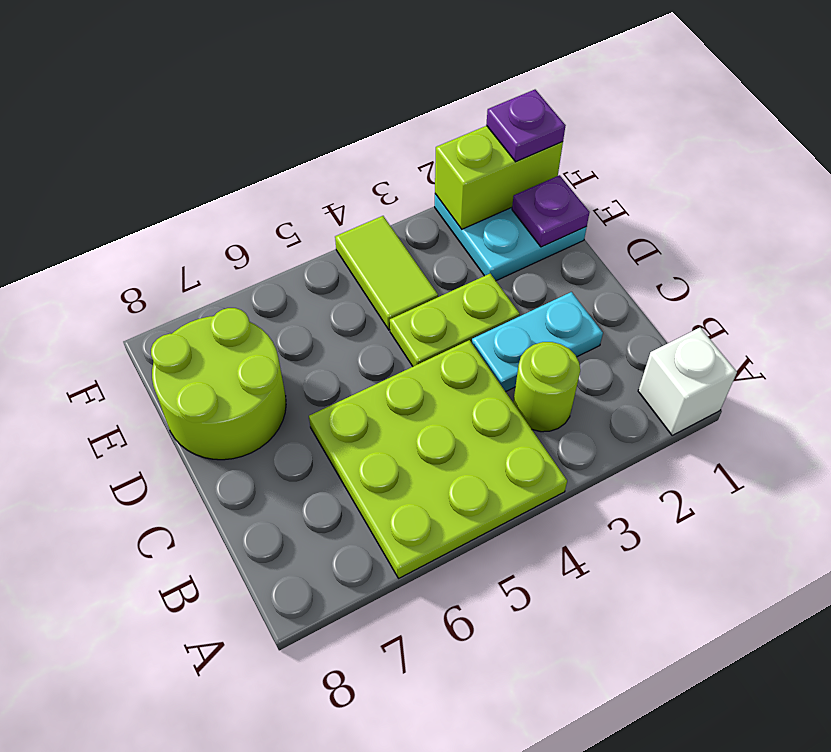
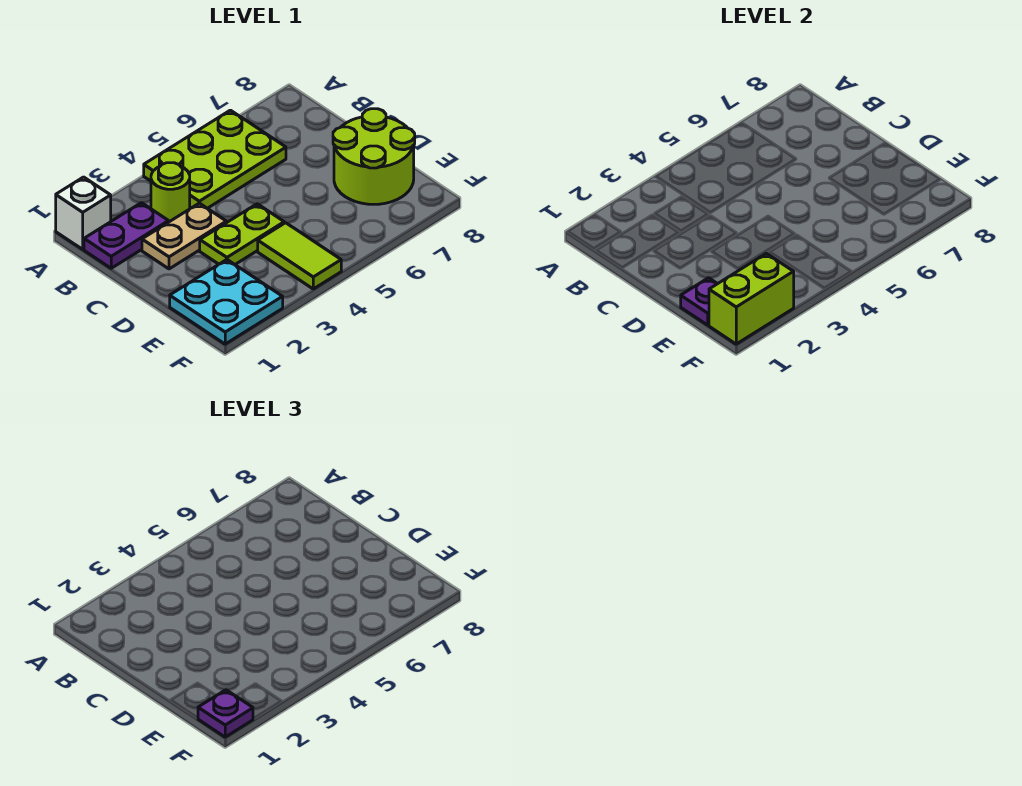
lime plate A4:C6 level 1 -> lime plate A4:B6 level 1
none -> purple plate B1:B2 level 1
cyan plate C2:C3 level 1 -> tan plate C2:C3 level 1

